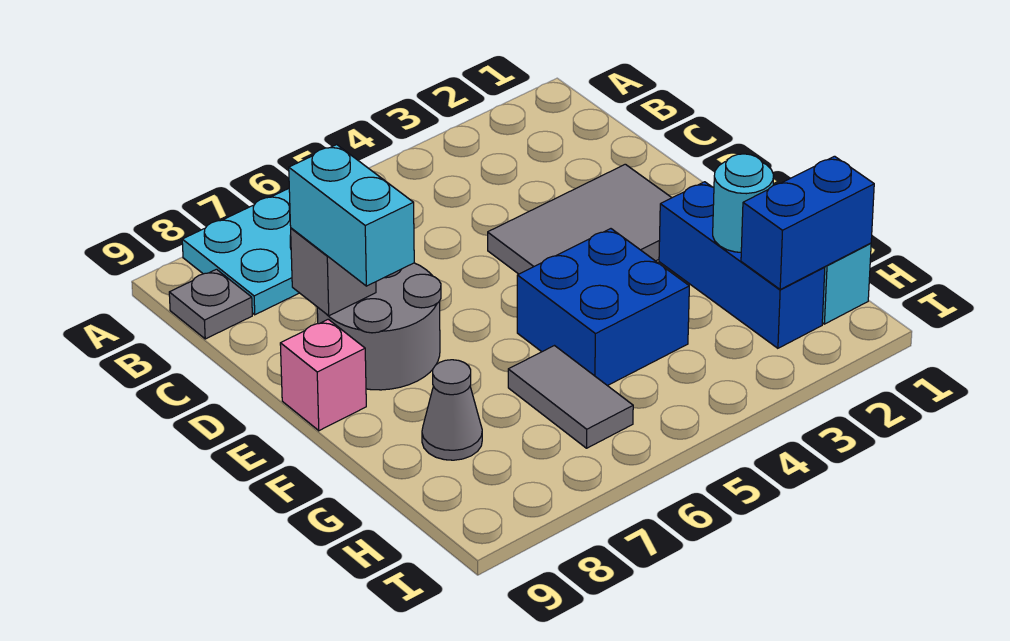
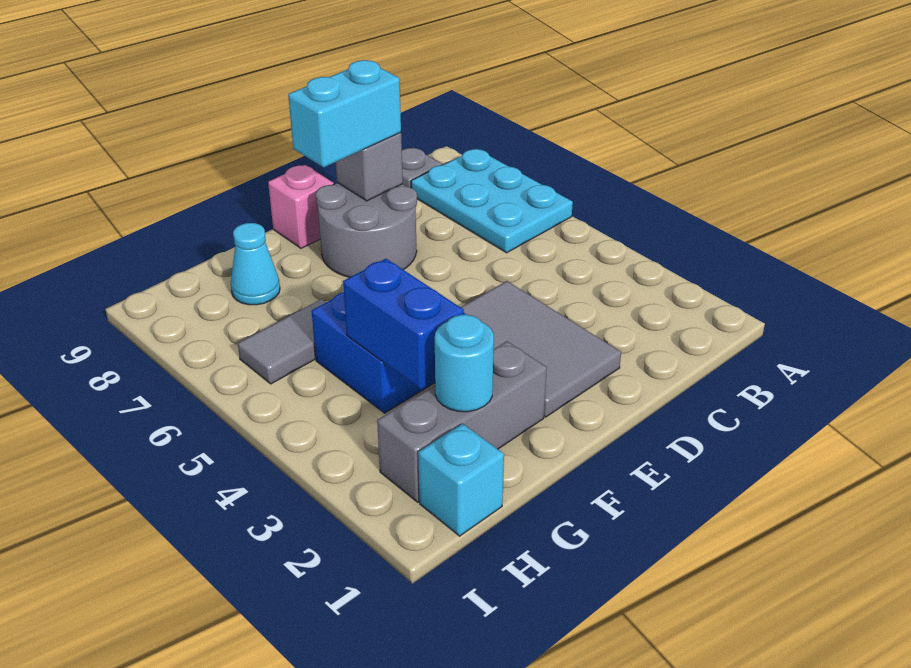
blue brick F2:H2 level 1 -> grey brick F2:H2 level 1
grey cone G8 level 1 -> cyan cone G8 level 1
blue brick H1:H2 level 2 -> blue brick G3:G4 level 2

